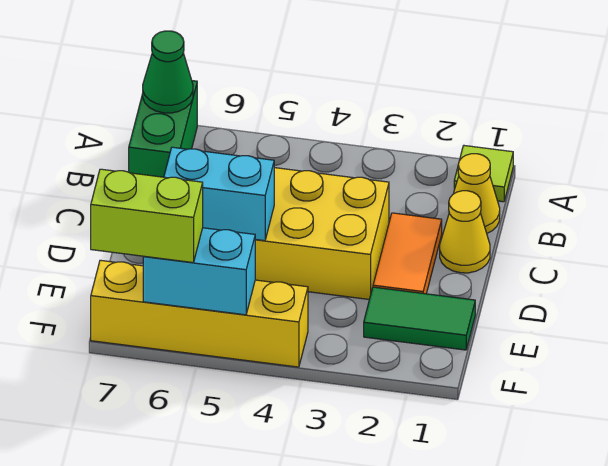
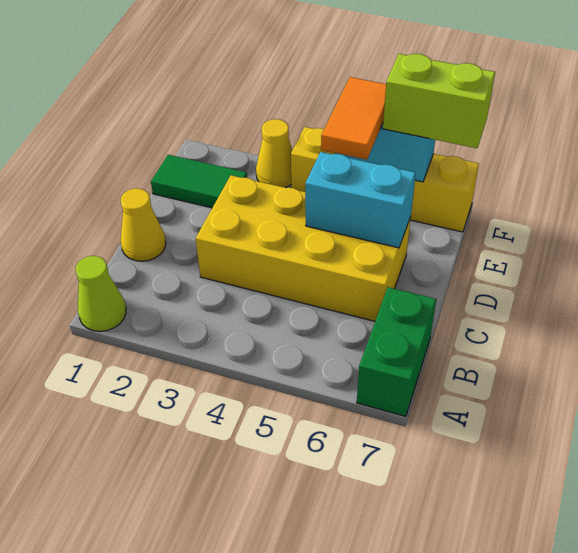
lime tile A1 level 1 -> lime cone A1 level 1
green cone A7 level 2 -> none
yellow cone B1 level 1 -> yellow cone F3 level 1
orange tile C2:D2 level 1 -> orange tile E5:F5 level 3

